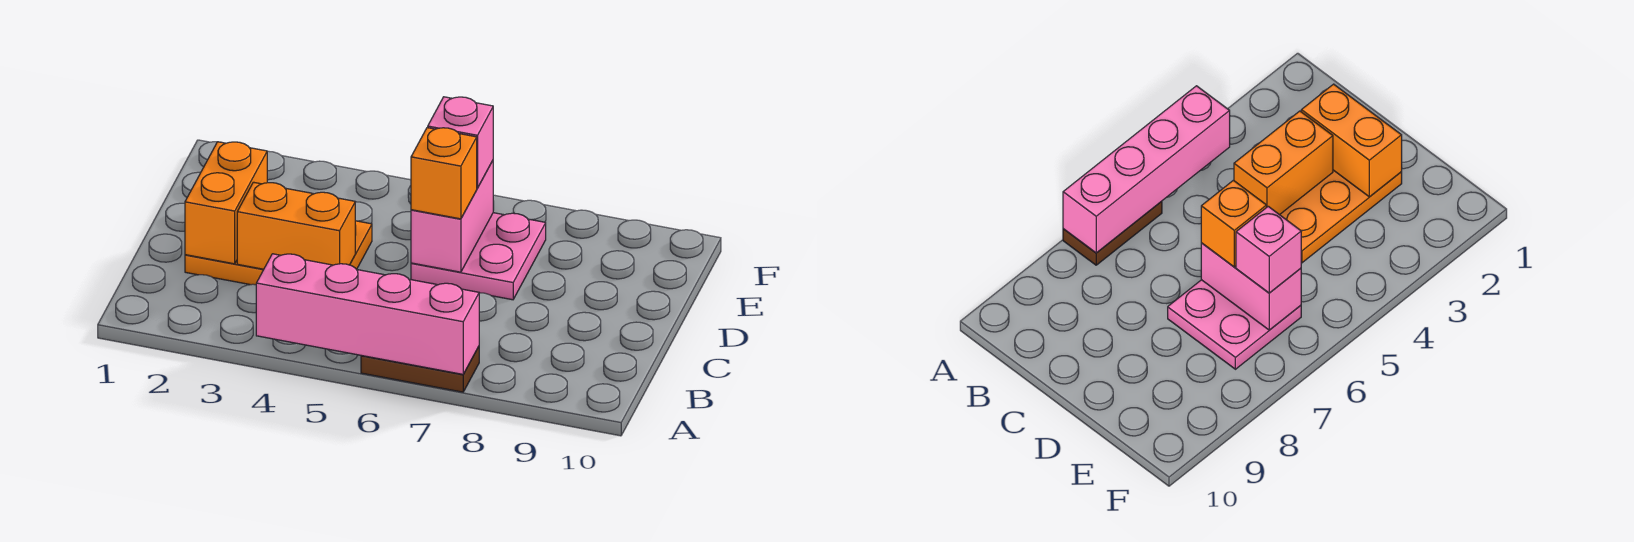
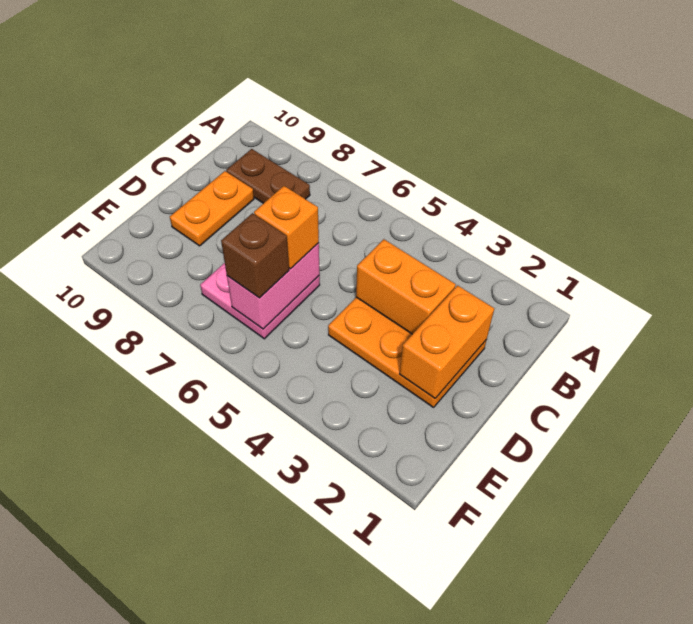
pink brick A4:A7 level 2 -> none
brown plate A6:A7 level 1 -> brown plate B8:B9 level 1
none -> orange plate C9:D9 level 1
pink brick E6 level 3 -> brown brick E6 level 3

